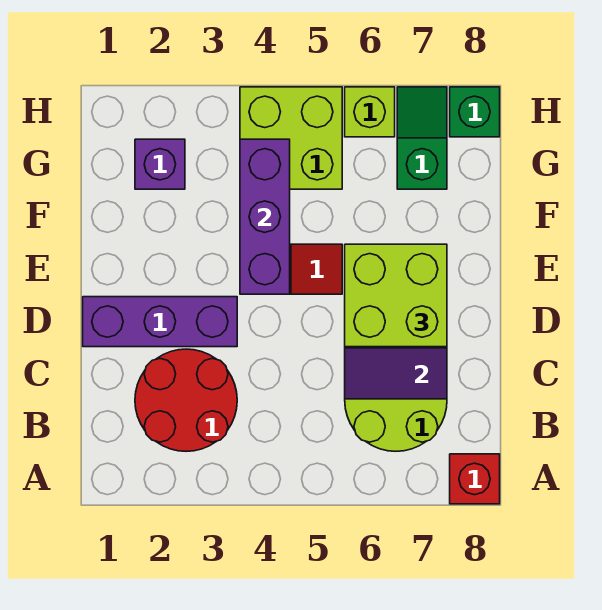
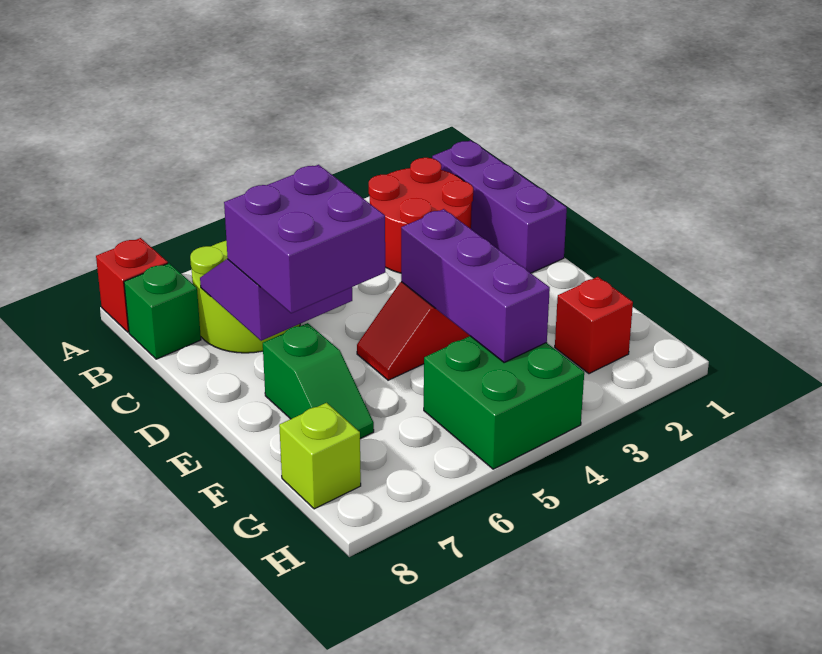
purple brick D1:D3 level 1 -> purple brick B1:D1 level 1
lime brick D6:E7 level 3 -> purple brick D6:E7 level 3
purple brick G2 level 1 -> red brick G2 level 1
lime brick G4:H5 level 1 -> green brick G4:H5 level 1
green slope G7:H7 level 1 top G -> green slope E7:F7 level 1 top E
lime brick H6 level 1 -> lime brick G8 level 1
green brick H8 level 1 -> green brick B8 level 1

